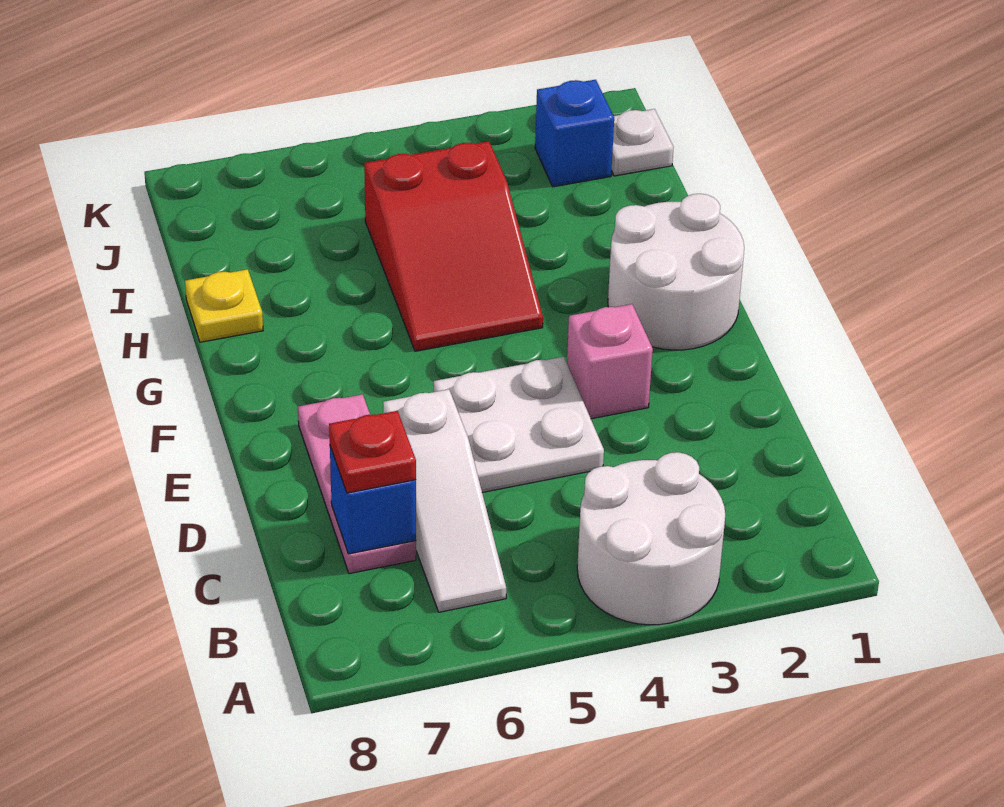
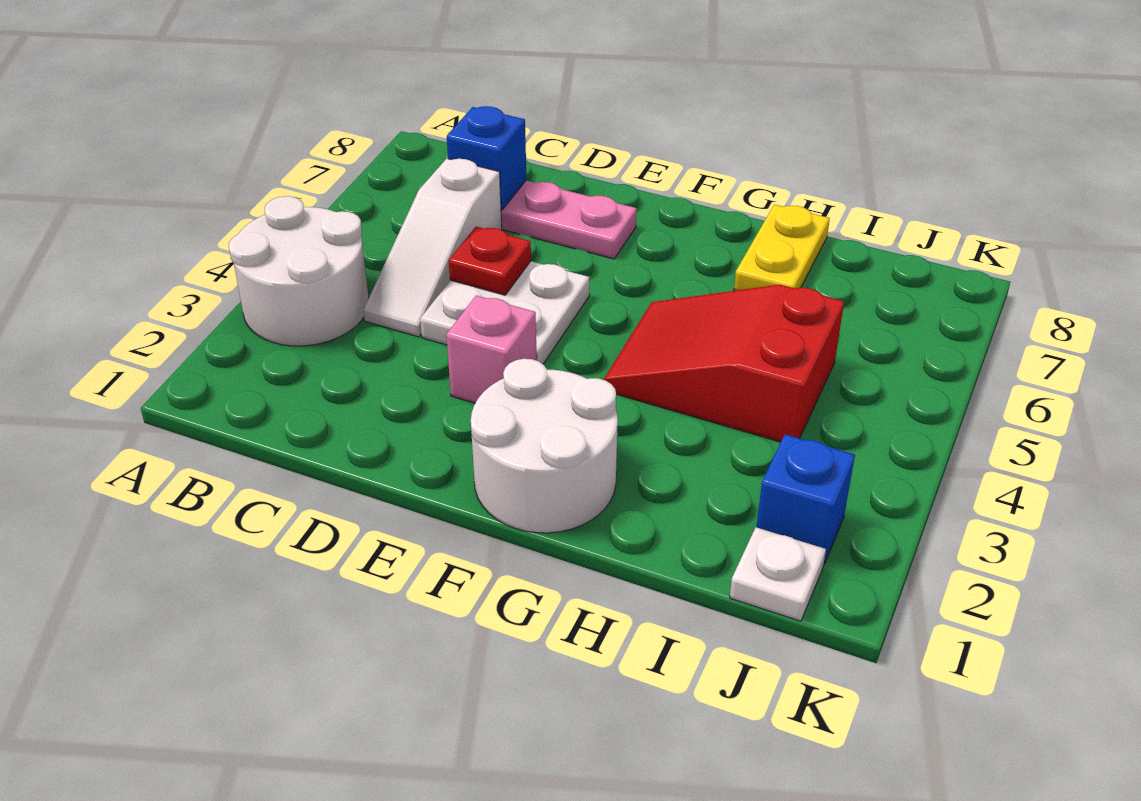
white slope B6:D6 level 1 top D -> white slope C4:C6 level 1 top 6
red plate C7 level 3 -> red plate D5 level 2
yellow plate H8 level 1 -> yellow plate H7:H8 level 1

